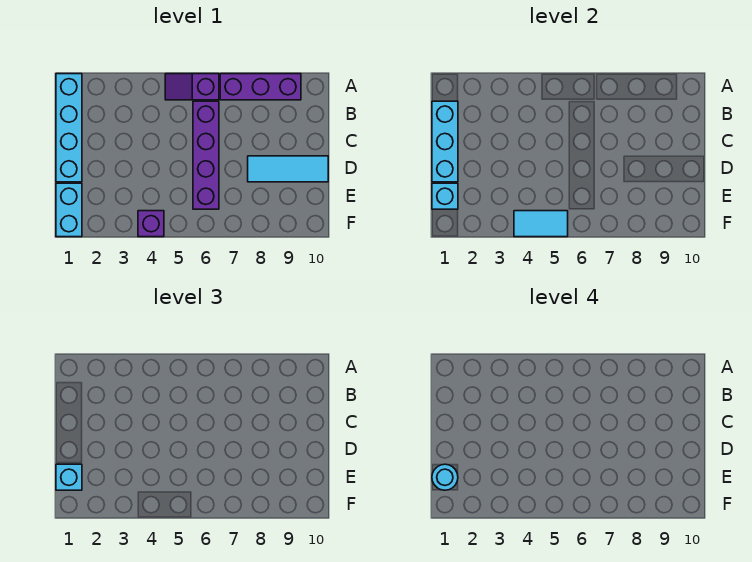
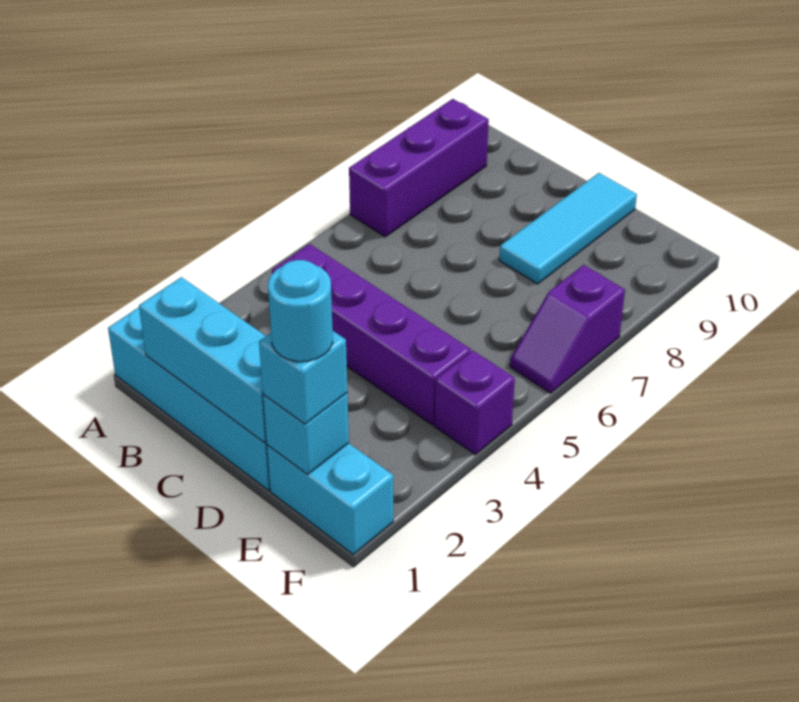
purple slope A5:A6 level 1 top 6 -> purple slope F6:F7 level 1 top 7
purple brick B6:E6 level 1 -> purple brick B4:E4 level 1
cyan tile F4:F5 level 2 -> none

